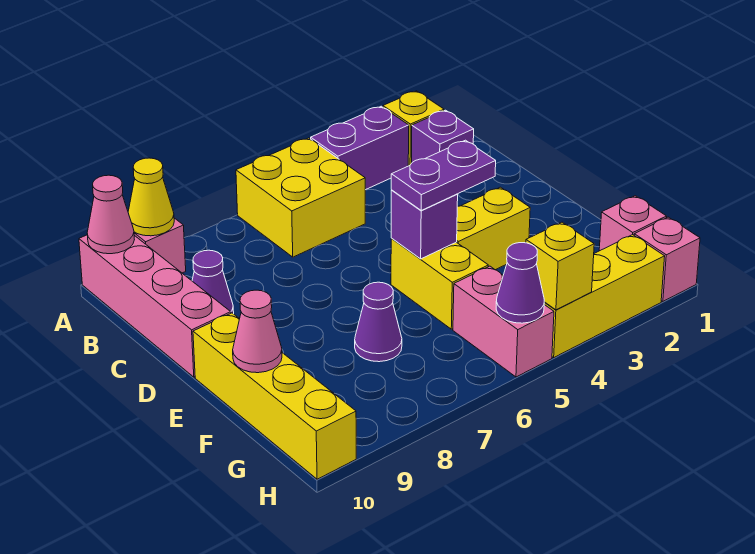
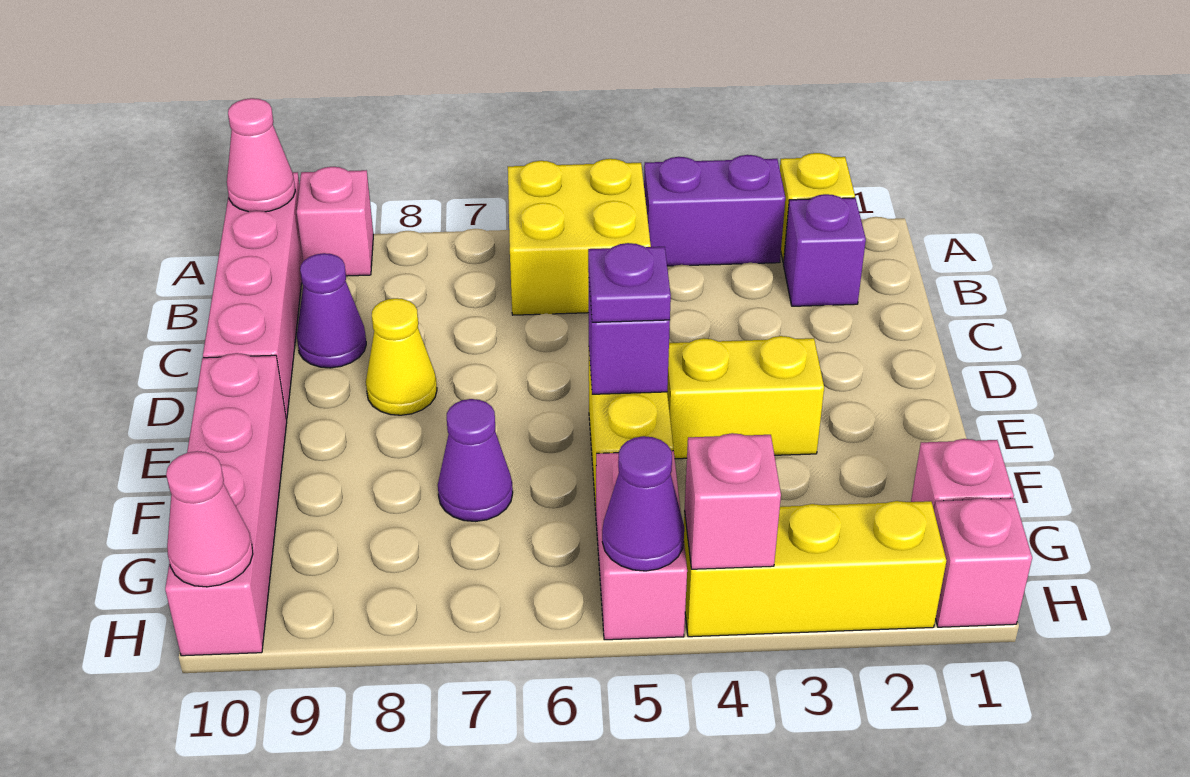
yellow cone A9 level 2 -> yellow cone D8 level 1
purple plate E4:E5 level 3 -> purple plate E5 level 3
yellow brick E10:H10 level 1 -> pink brick E10:H10 level 1
pink cone F10 level 2 -> pink cone H10 level 2
yellow brick H4 level 2 -> pink brick H4 level 2

